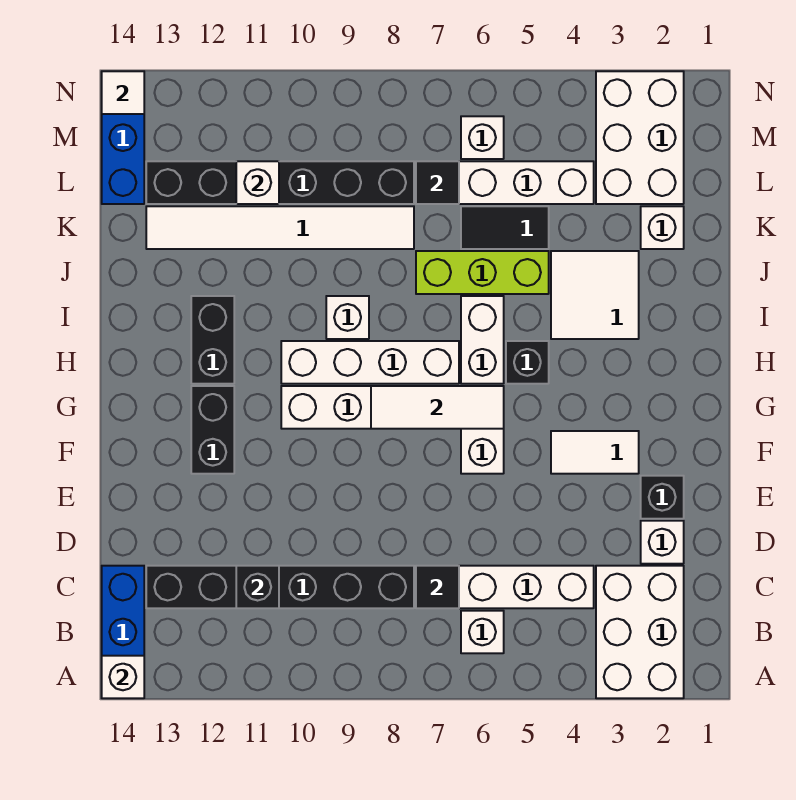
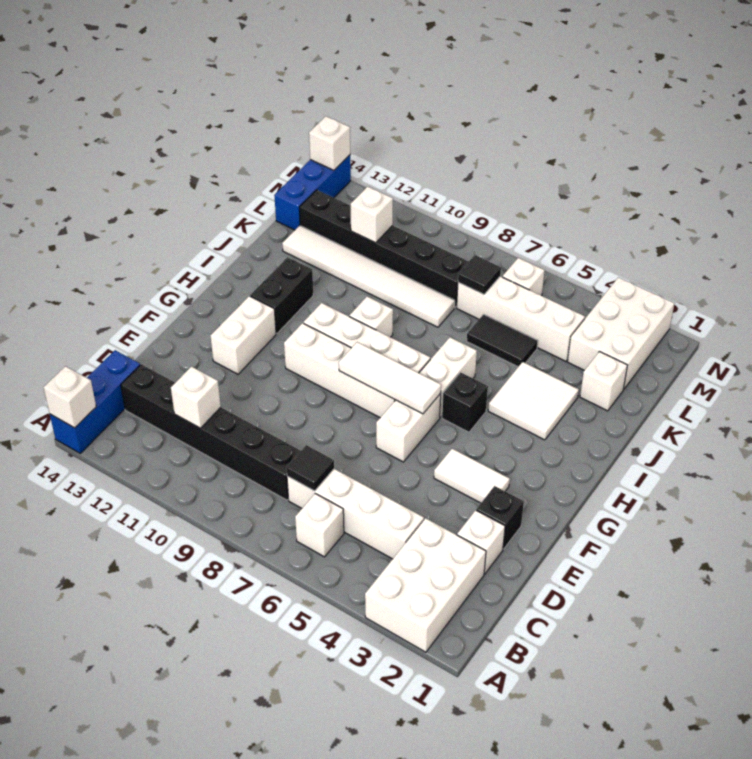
black brick C11 level 2 -> white brick C11 level 2
black brick F12:G12 level 1 -> white brick F12:G12 level 1
lime brick J5:J7 level 1 -> none
white tile N14 level 2 -> white brick N14 level 2

